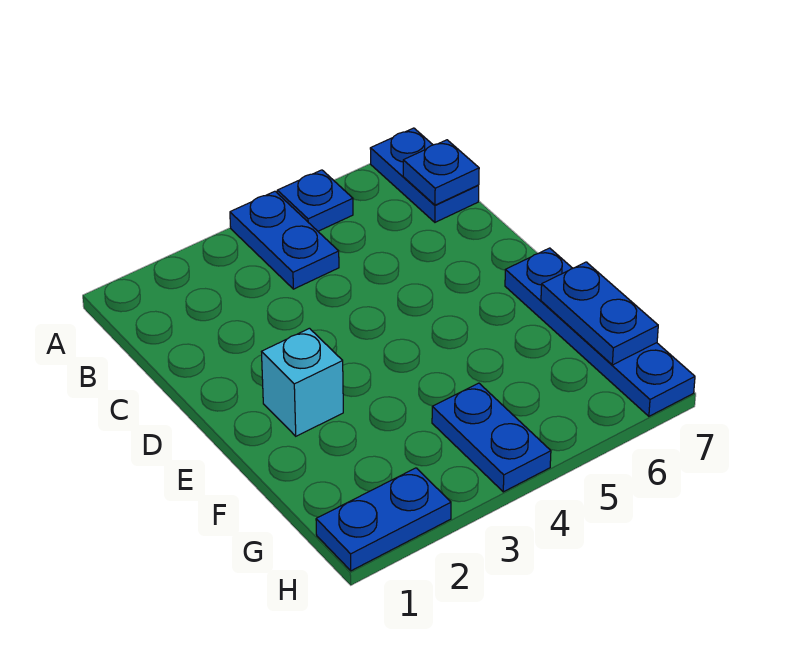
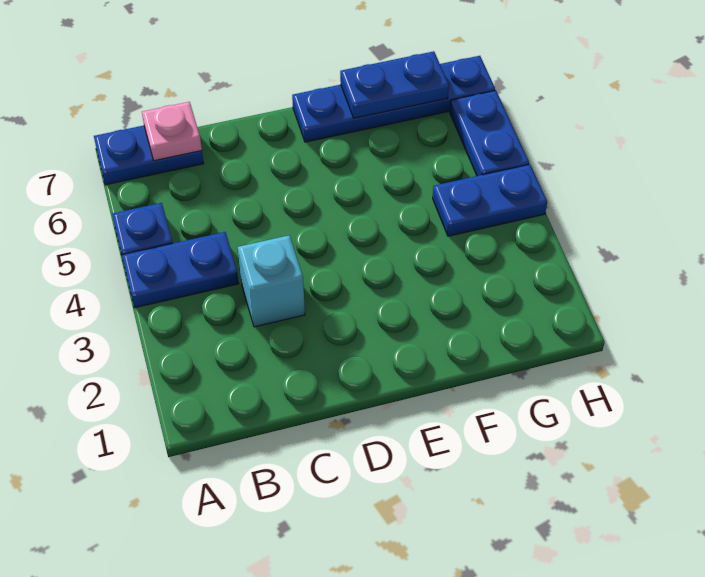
blue plate B7 level 2 -> pink plate B7 level 2
cyan brick E2 level 1 -> cyan brick C3 level 1
blue plate H1:H2 level 1 -> blue plate H5:H6 level 1

